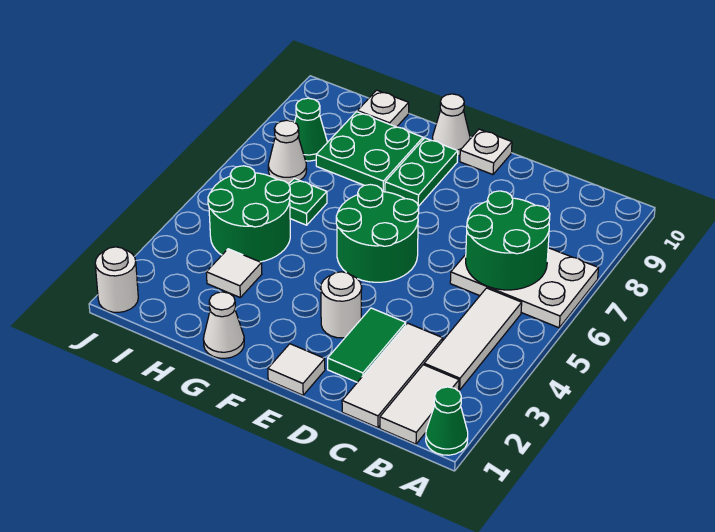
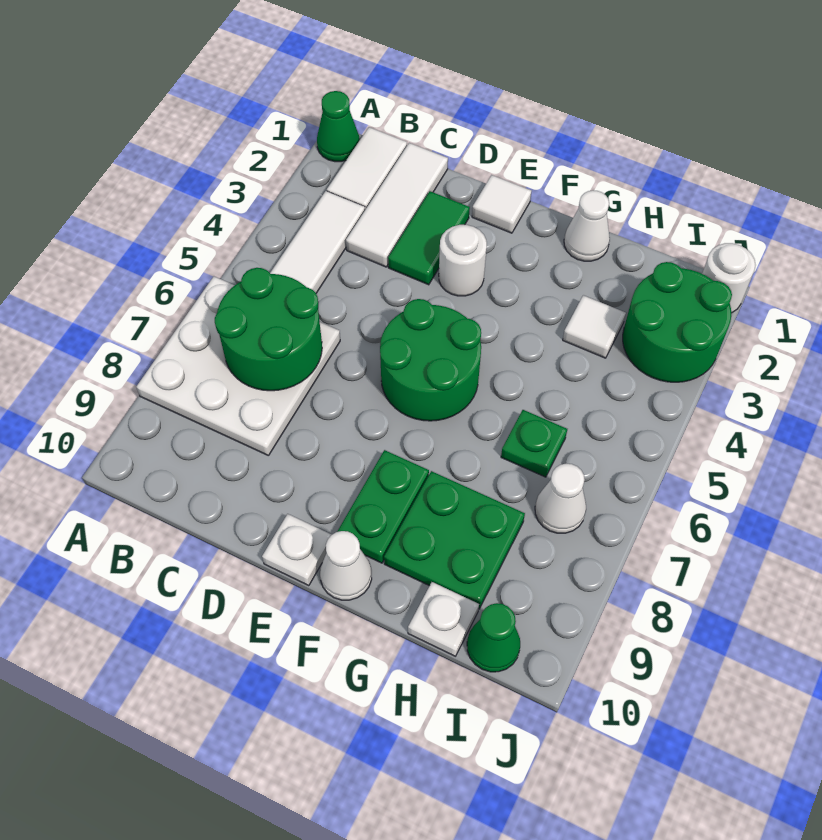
white plate A6:C7 level 1 -> white plate A6:C8 level 1
green round brick H4:I5 level 1 -> green round brick I2:J3 level 1
green cone I8 level 1 -> green cone I10 level 1

